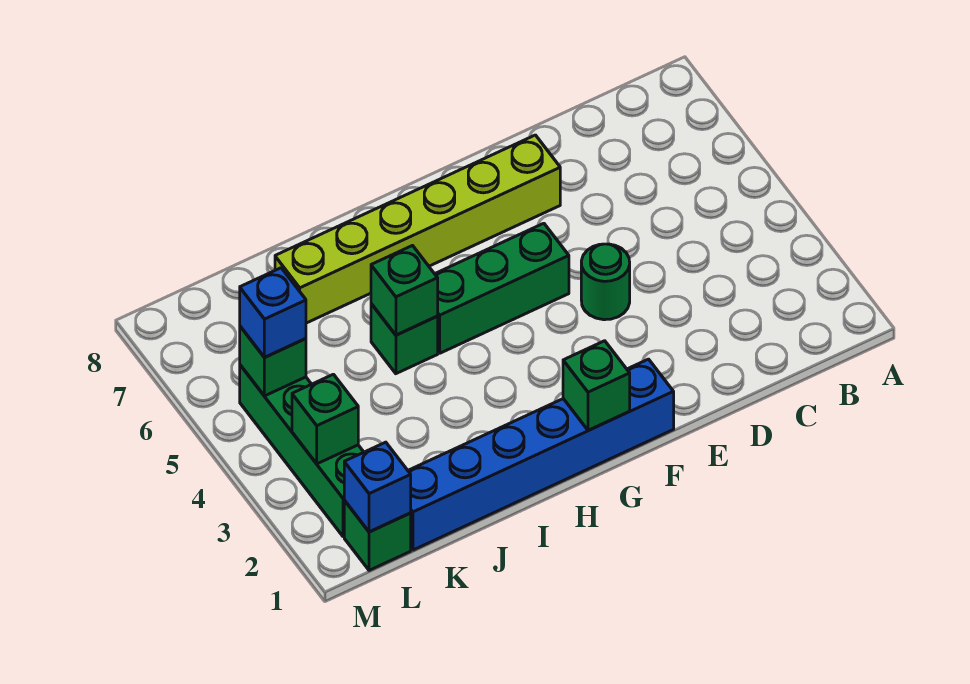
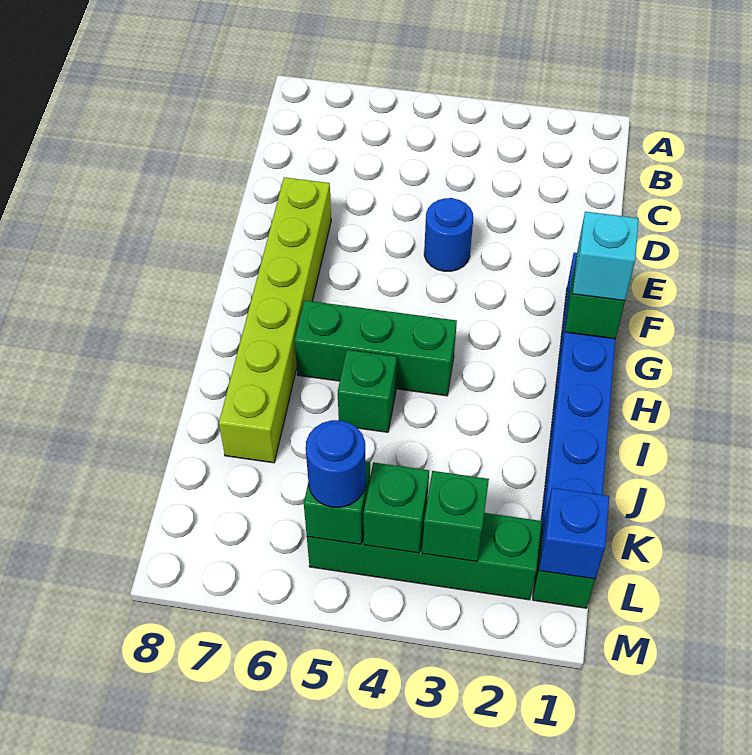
green round brick E4 level 1 -> blue round brick E4 level 1
green brick F5:H5 level 1 -> green brick H4:H6 level 1
none -> cyan brick G1 level 3
green brick I5 level 2 -> green brick L4 level 2
blue brick L5 level 3 -> blue round brick L5 level 3

